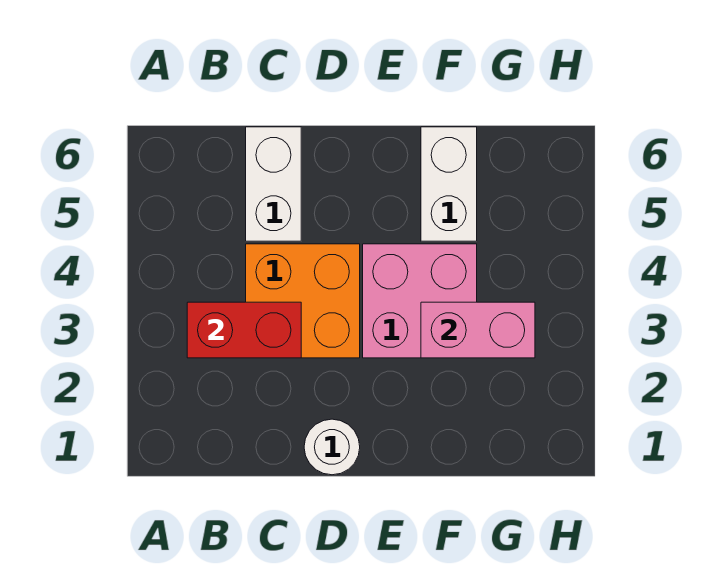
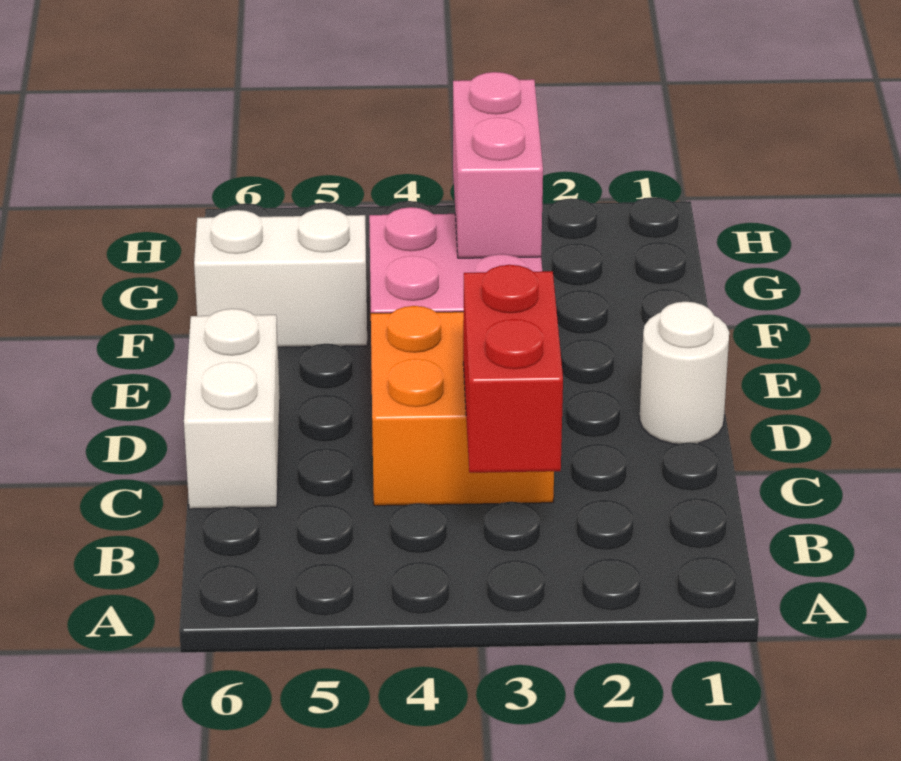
white brick C5:C6 level 1 -> white brick C6:D6 level 1

